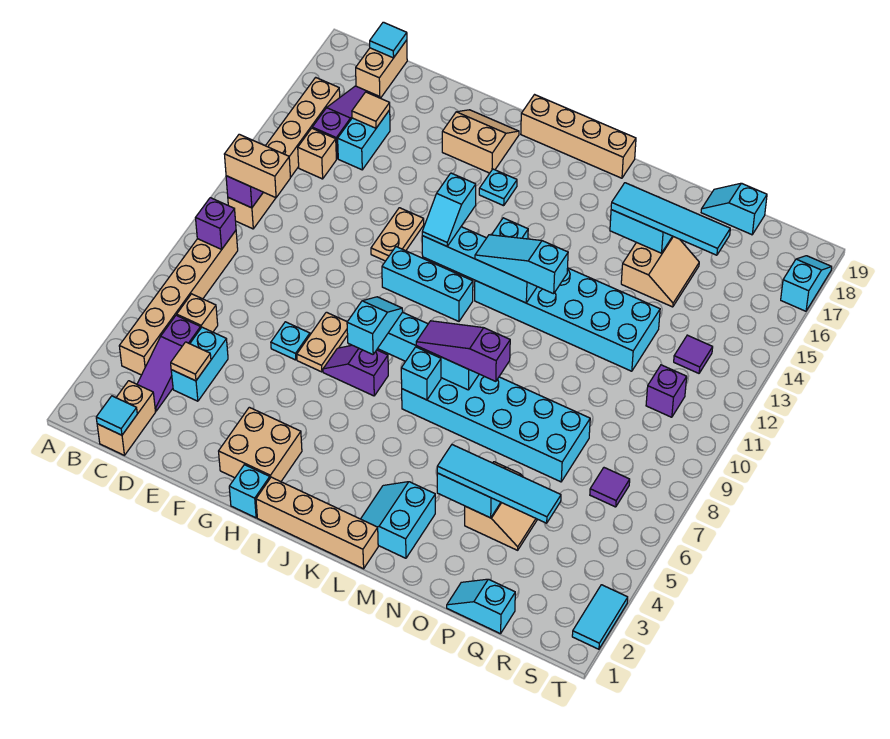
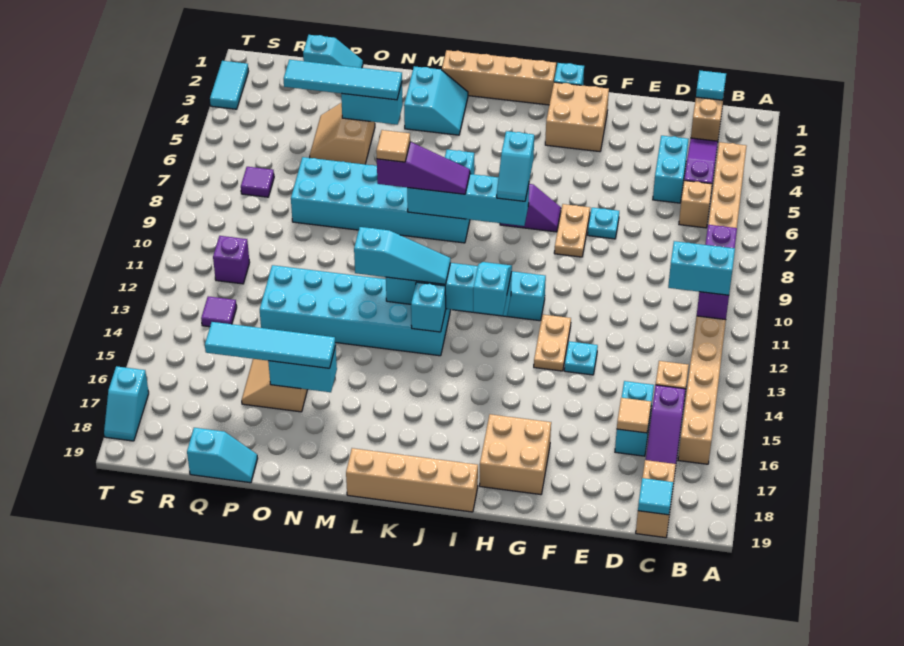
tan brick B11:C11 level 3 -> cyan brick B11:C11 level 3
tan tile D4 level 2 -> tan tile M8 level 4
tan slope G17:H18 level 1 top 17 -> tan brick G17:H18 level 1
cyan plate I16 level 1 -> cyan plate F13 level 1

